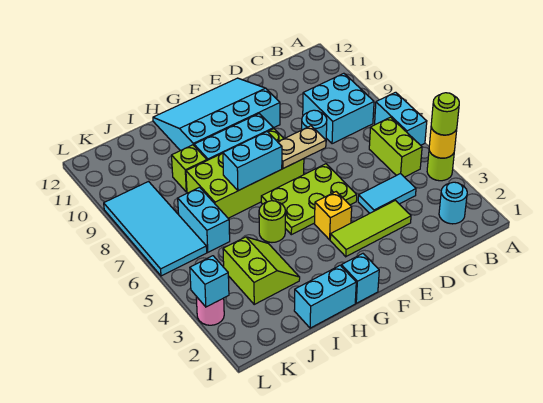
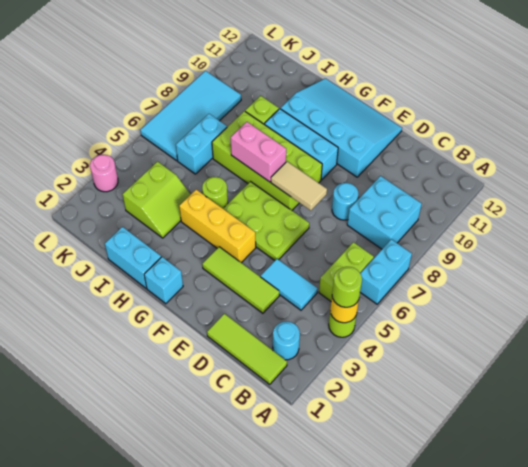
none -> lime tile B1:D1 level 1
tan plate E7:F7 level 2 -> tan tile E7:F7 level 2
yellow brick F4 level 1 -> yellow brick F4:H4 level 1
cyan brick G7:H7 level 2 -> pink brick G7:H7 level 2
cyan brick L3 level 2 -> none

